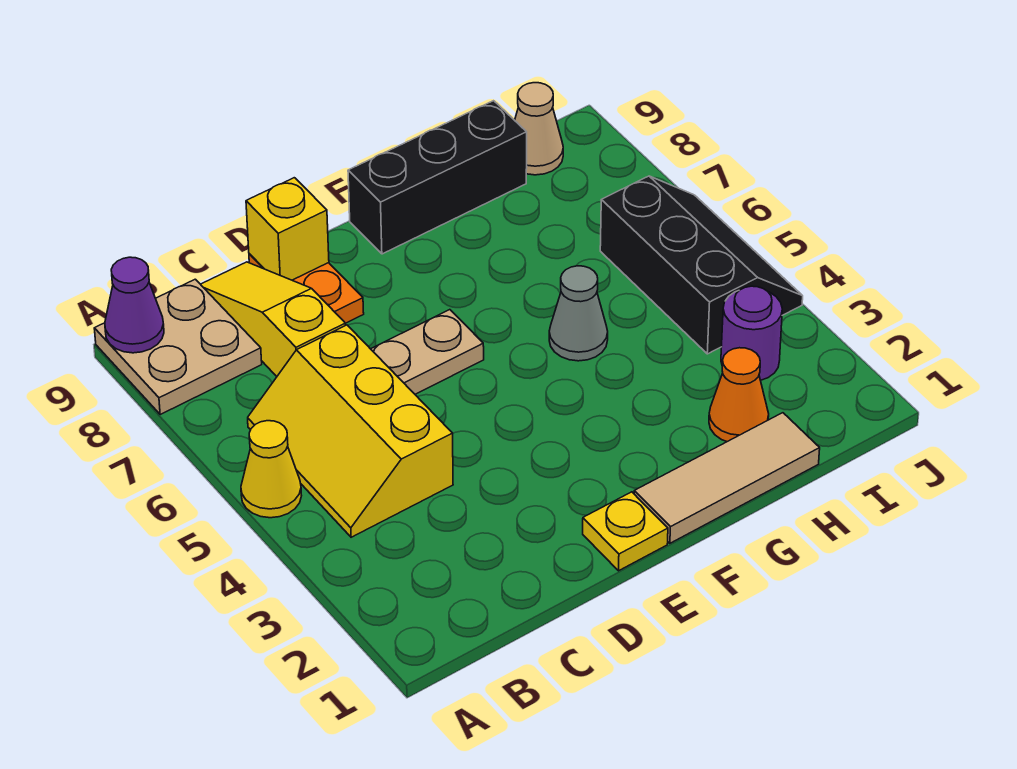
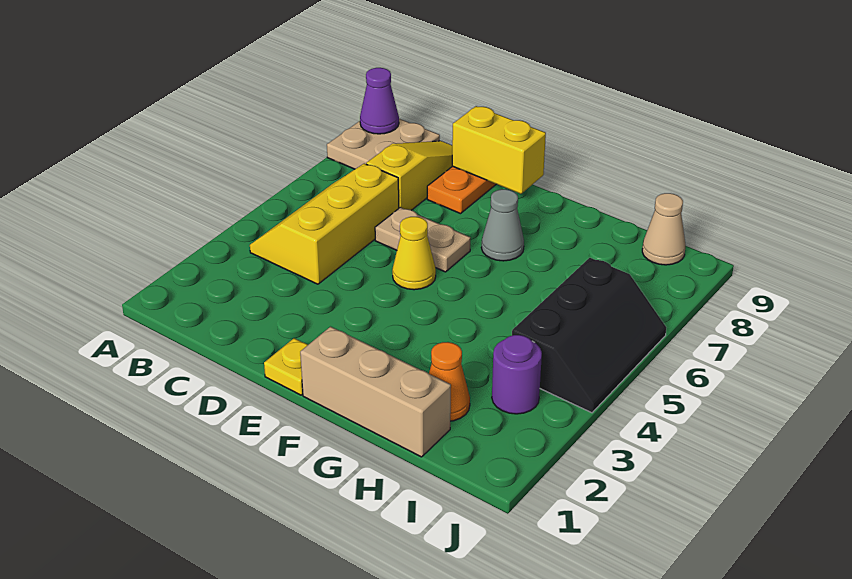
yellow cone A5 level 1 -> yellow cone E5 level 1
yellow brick D9 level 2 -> yellow brick D9:E9 level 2
tan tile F1:H1 level 1 -> tan brick F1:H1 level 1
black brick F9:H9 level 1 -> none
grey cone G5 level 1 -> grey cone F7 level 1

